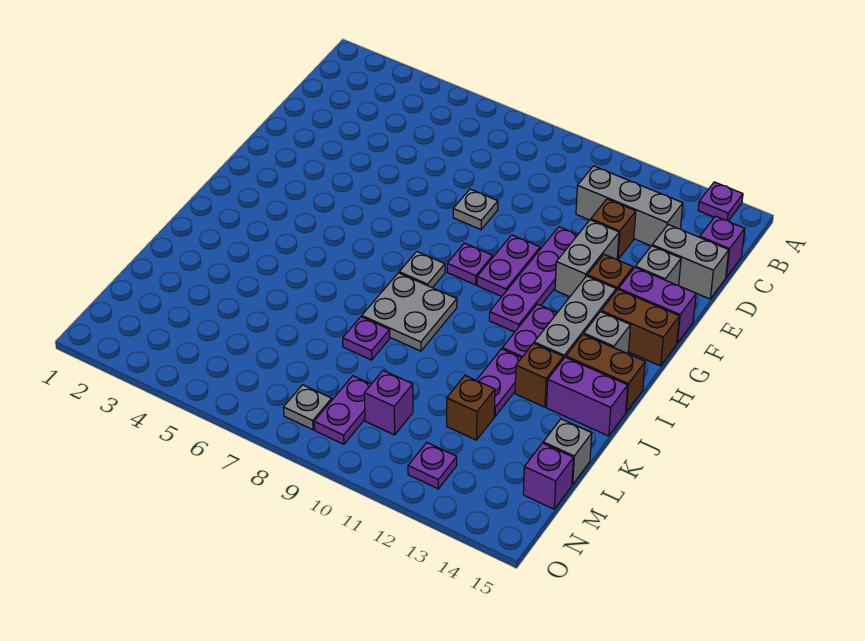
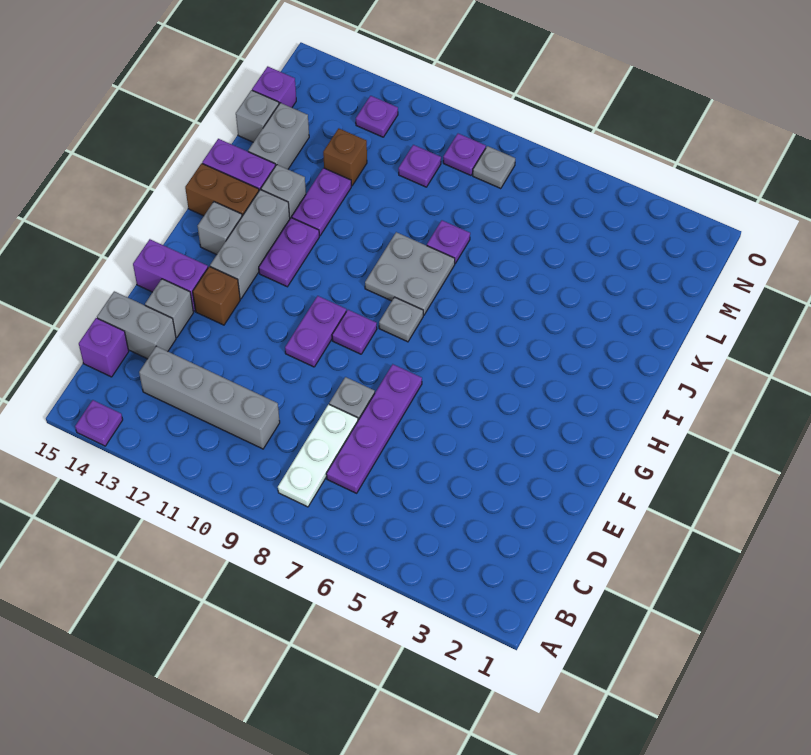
none -> white plate B8:D8 level 1
grey brick C11:C13 level 1 -> grey brick C10:C13 level 1
brown brick D12 level 1 -> none
purple plate E11:H11 level 1 -> purple plate C7:F7 level 1
grey brick E12:F12 level 1 -> grey brick K14:L14 level 1
brown brick G14:G15 level 1 -> none
brown brick J13 level 1 -> grey brick J13 level 1
purple plate M9:N9 level 1 -> purple plate N9 level 1
purple brick M10 level 1 -> purple plate M10 level 1

